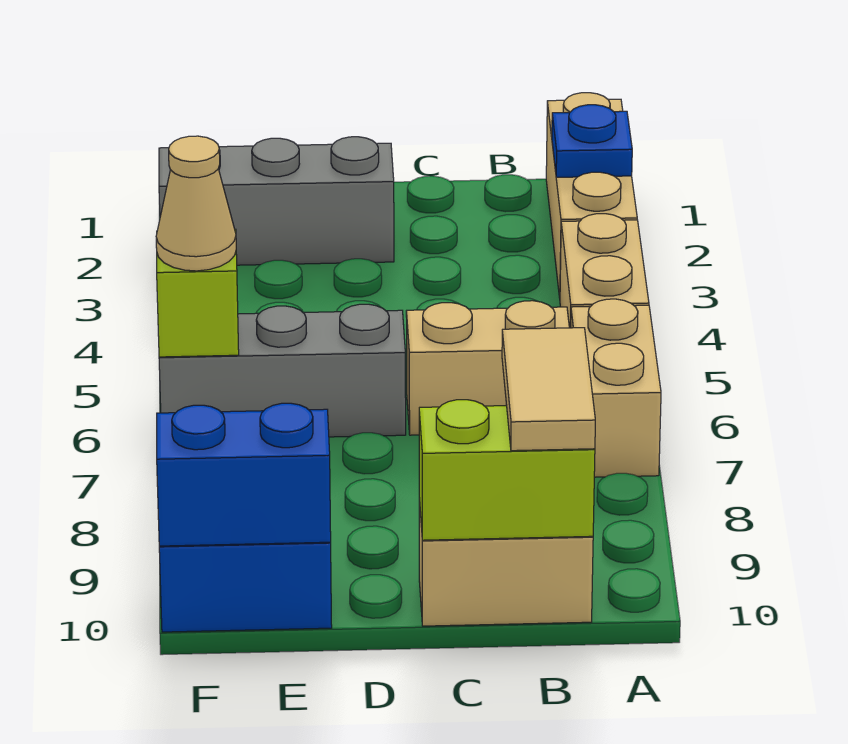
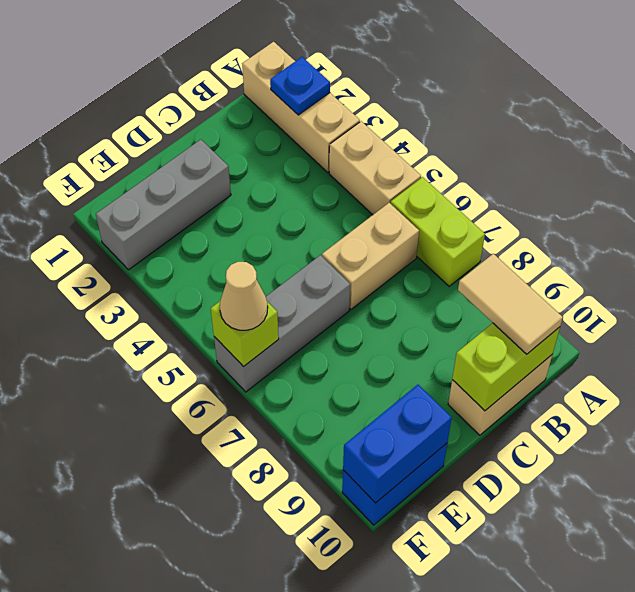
tan brick A6:A7 level 1 -> lime brick A6:A7 level 1

